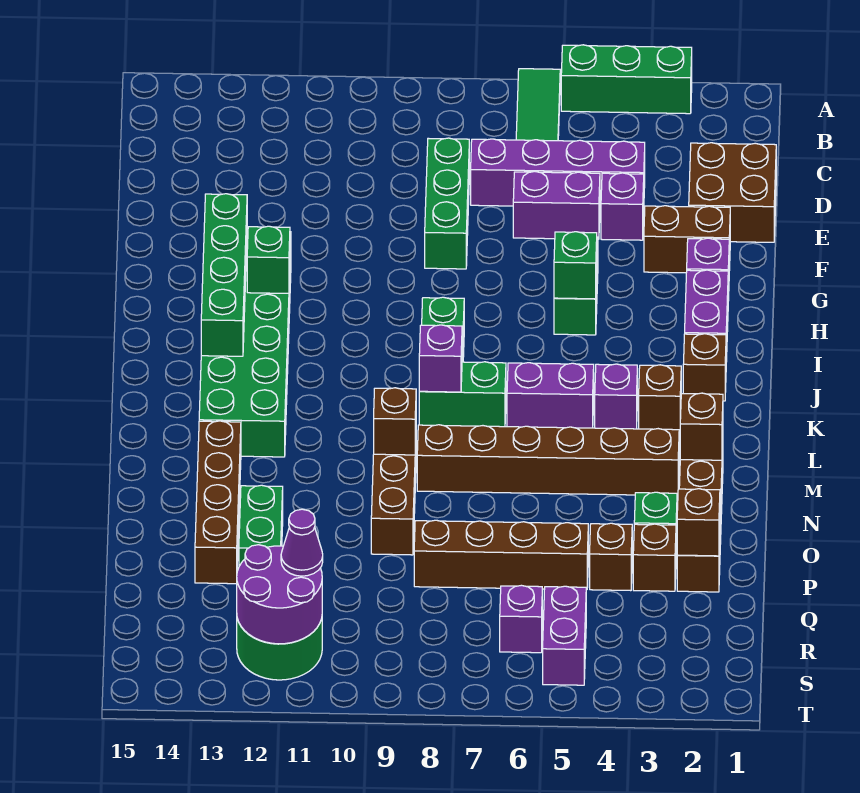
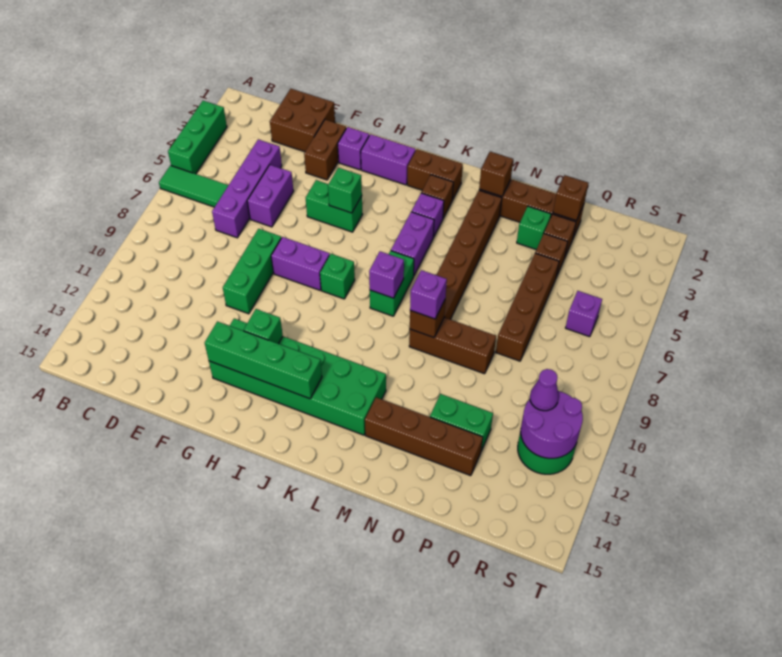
green brick D8:F8 level 1 -> green brick F8:F10 level 1
purple brick E4 level 1 -> purple brick M9 level 3
brown brick J2 level 1 -> brown brick J2:K2 level 1
purple brick R5:S5 level 1 -> purple brick G8:H8 level 1

